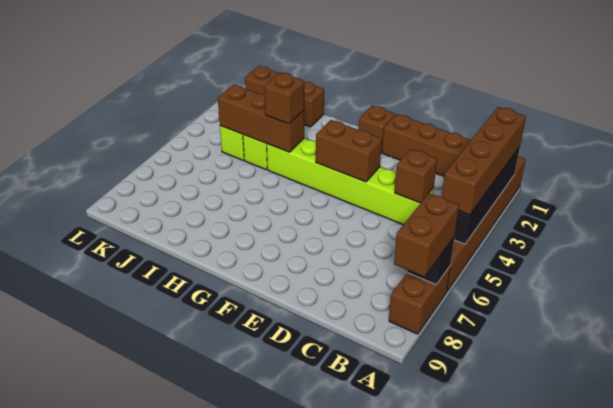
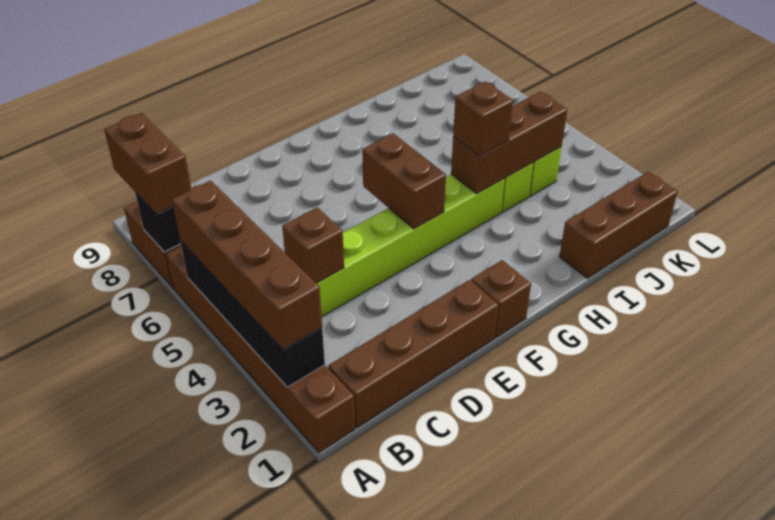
brown brick E4:F4 level 2 -> brown brick F4:F5 level 2

